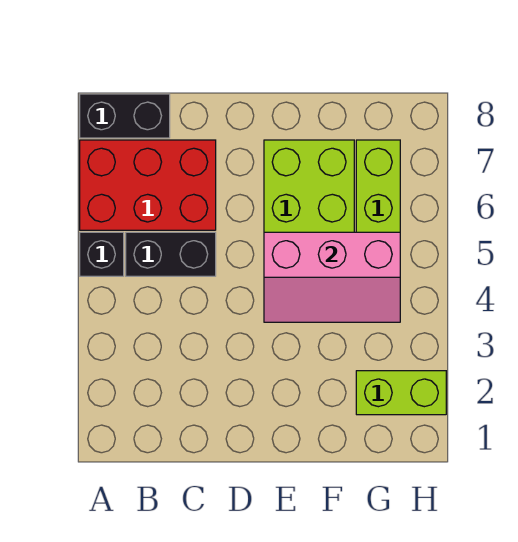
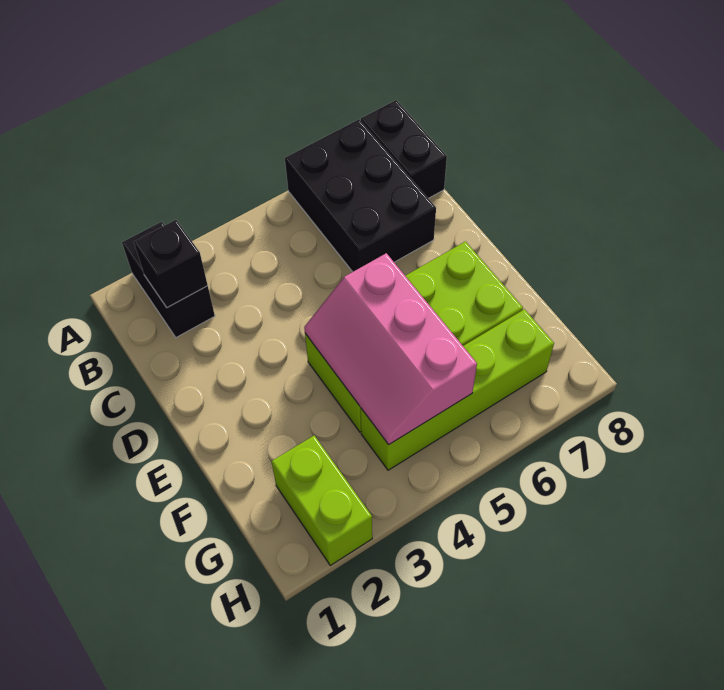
black brick A5 level 1 -> black brick B2 level 2
red brick A6:C7 level 1 -> black brick A6:C7 level 1
black brick B5:C5 level 1 -> black brick A2:B2 level 1

